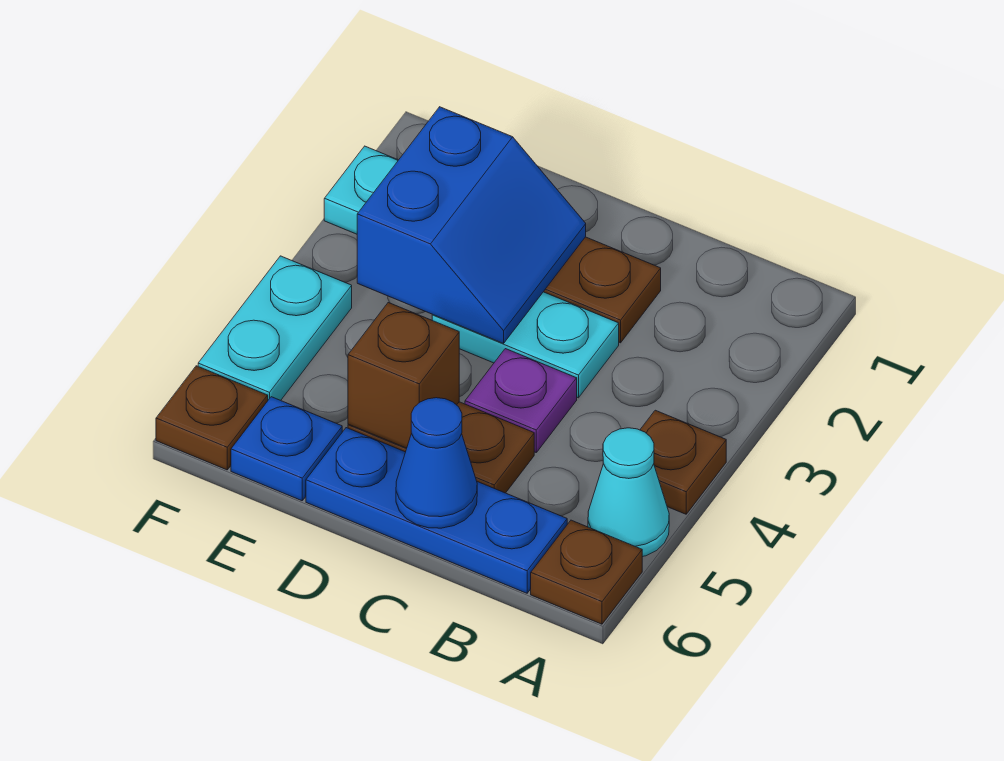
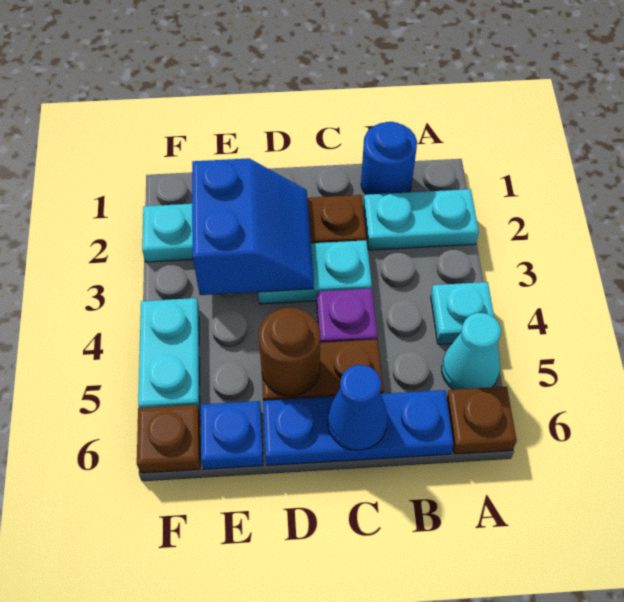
none -> cyan plate A2:B2 level 1
brown plate A4 level 1 -> cyan plate A4 level 1
none -> blue round brick B1 level 1
brown brick D5 level 2 -> brown round brick D5 level 2

